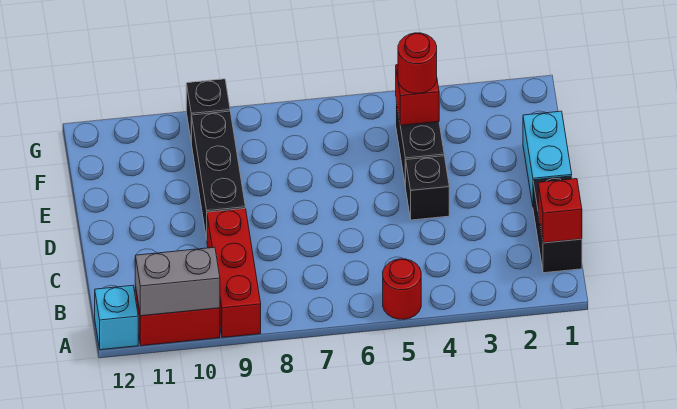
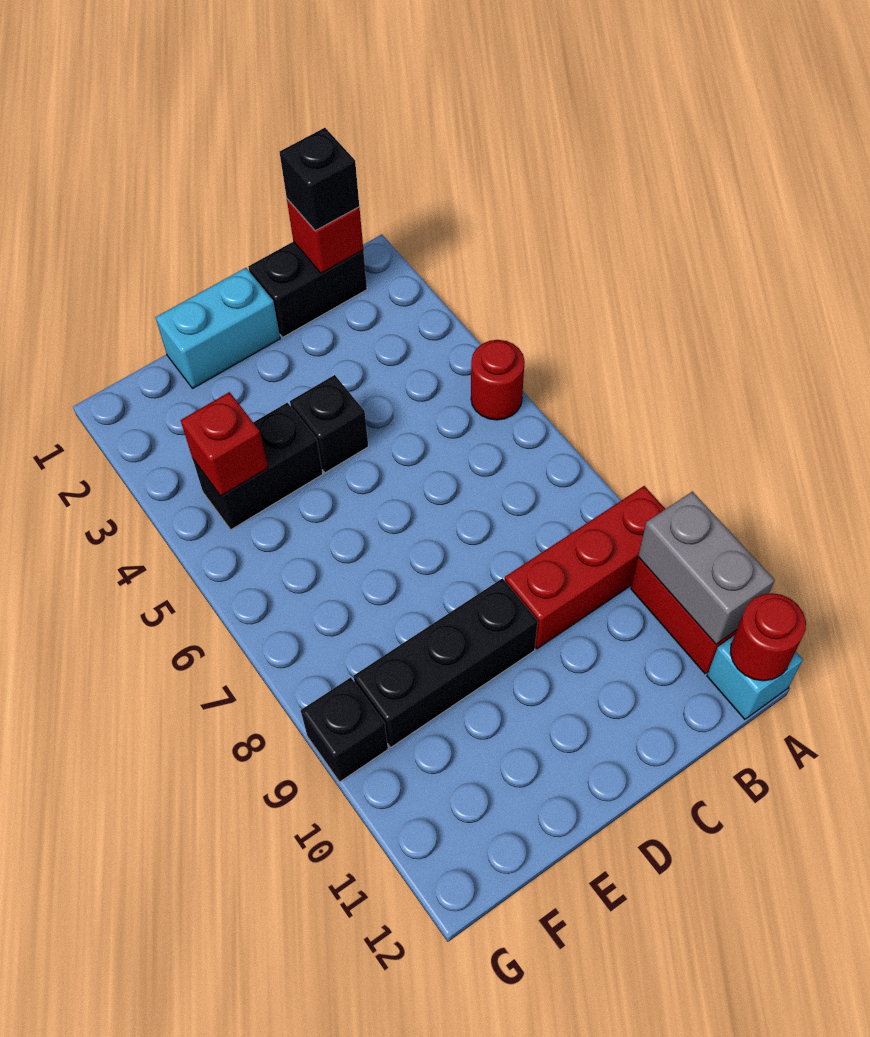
none -> black brick B1 level 3
red round brick F4 level 3 -> red round brick A12 level 2

